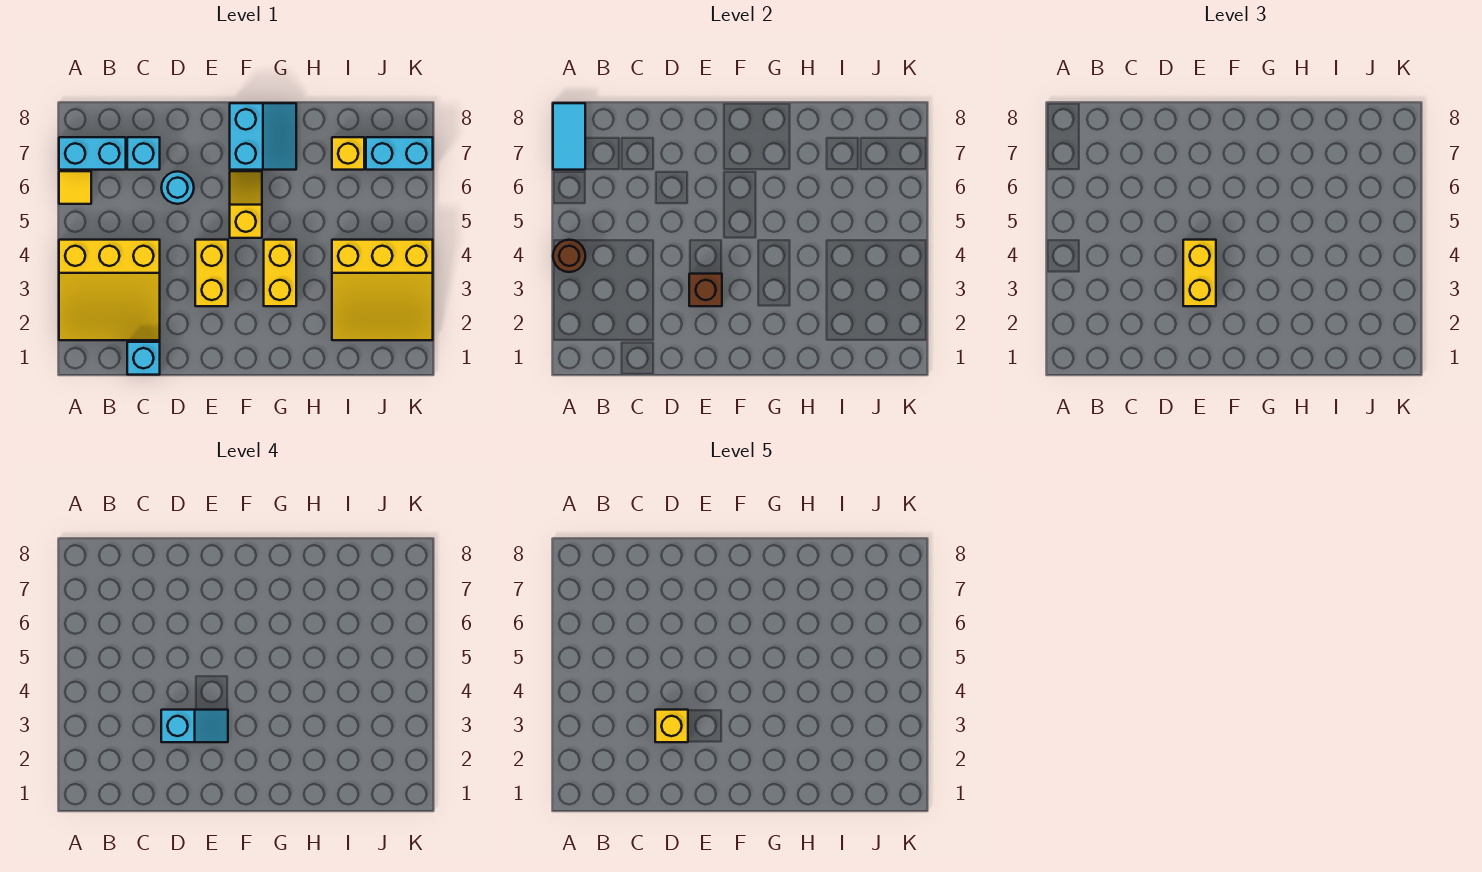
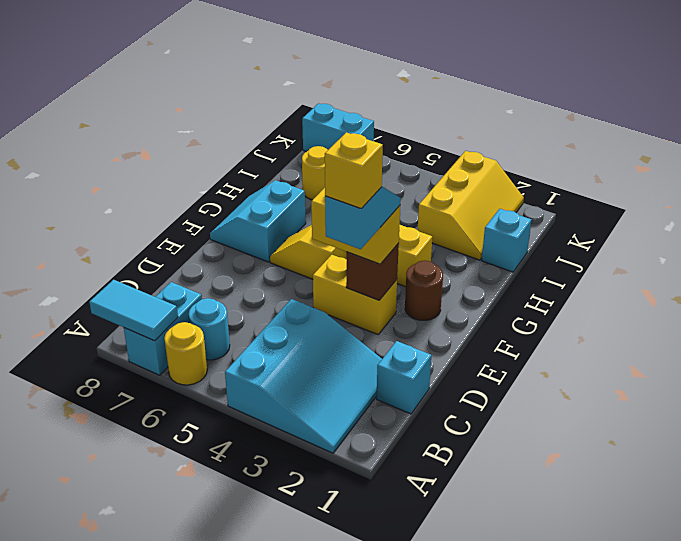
yellow slope A2:C4 level 1 top 4 -> cyan slope A2:C4 level 1 top 4
brown round brick A4 level 2 -> brown round brick F2 level 1
yellow tile A6 level 1 -> yellow round brick A6 level 1
cyan brick C7 level 1 -> cyan brick I1 level 1
cyan round brick D6 level 1 -> cyan round brick B6 level 1
cyan slope F7:G8 level 1 top F -> cyan slope F7:G8 level 1 top 7
yellow slope I2:K4 level 1 top 4 -> yellow slope I2:K3 level 1 top 3
yellow brick I7 level 1 -> yellow round brick I7 level 1
cyan brick J7:K7 level 1 -> cyan brick K7:K8 level 1

